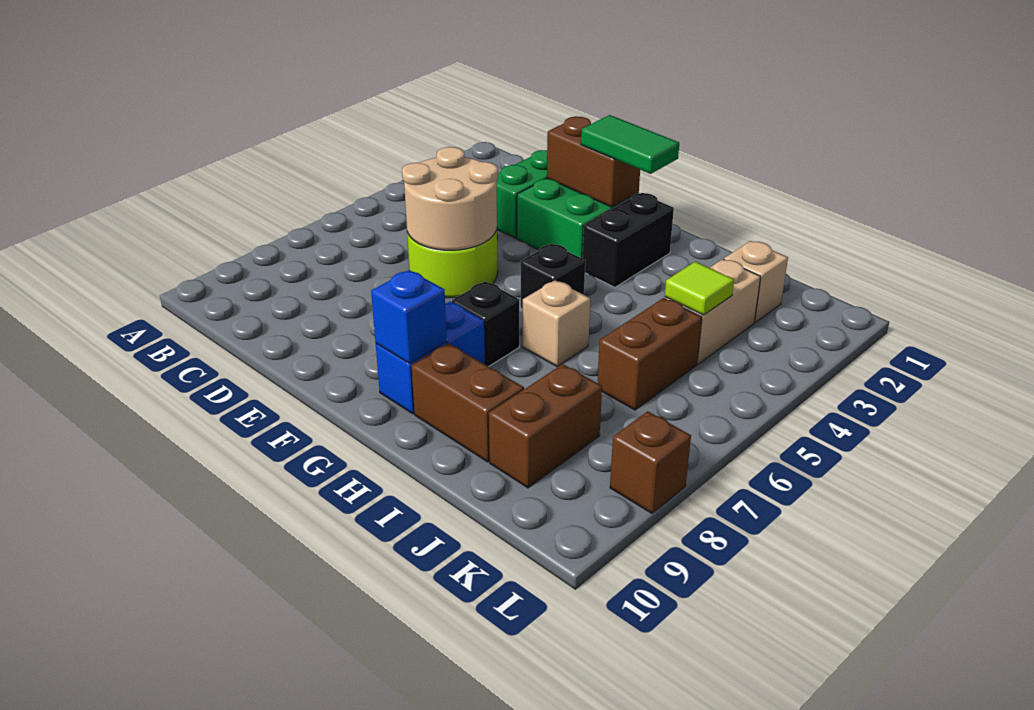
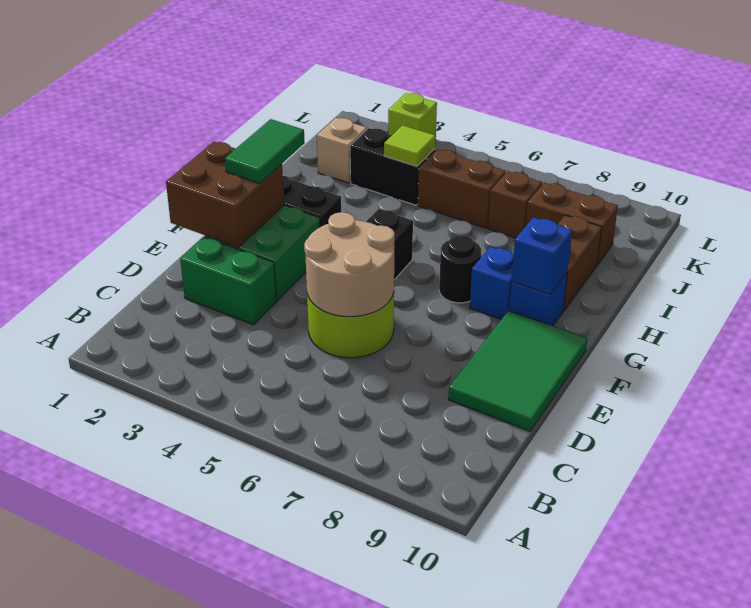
none -> green tile D9:F10 level 1
brown brick E2:F2 level 2 -> brown brick E1:F2 level 2
black brick G7 level 1 -> black round brick G7 level 1
tan brick H6 level 1 -> none
tan brick J3:J4 level 1 -> black brick J3:J4 level 1
none -> lime brick L3 level 1
brown brick L8 level 1 -> brown brick J7 level 1

